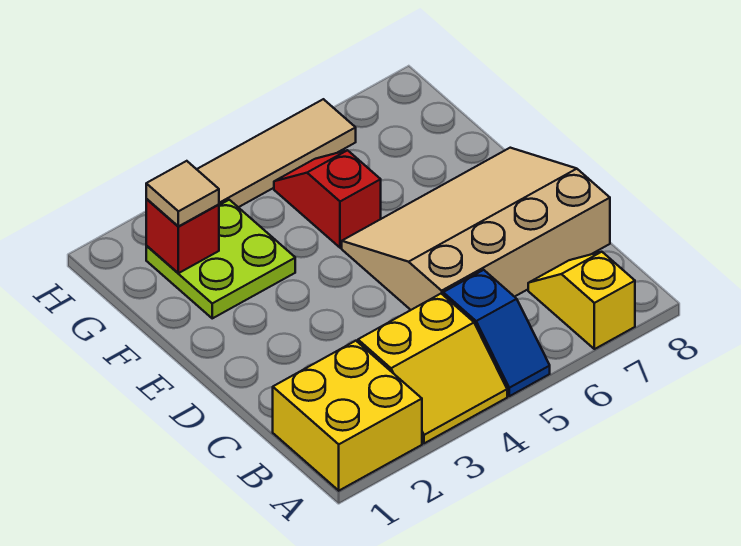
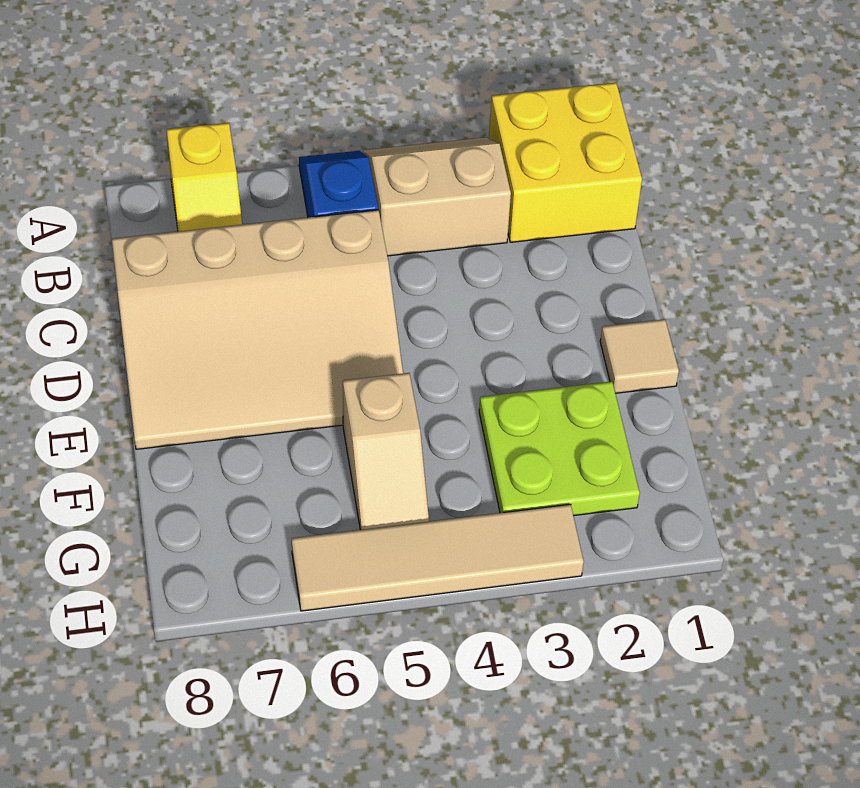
yellow slope A3:B4 level 1 top B -> tan slope A3:B4 level 1 top B
red slope F5:G5 level 1 top F -> tan slope F5:G5 level 1 top F
red brick G2 level 2 -> none
tan tile G2 level 3 -> tan tile E1 level 1

